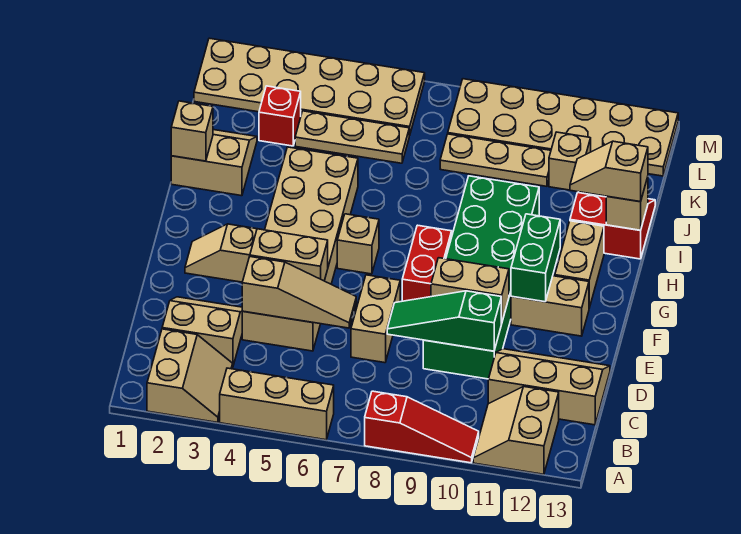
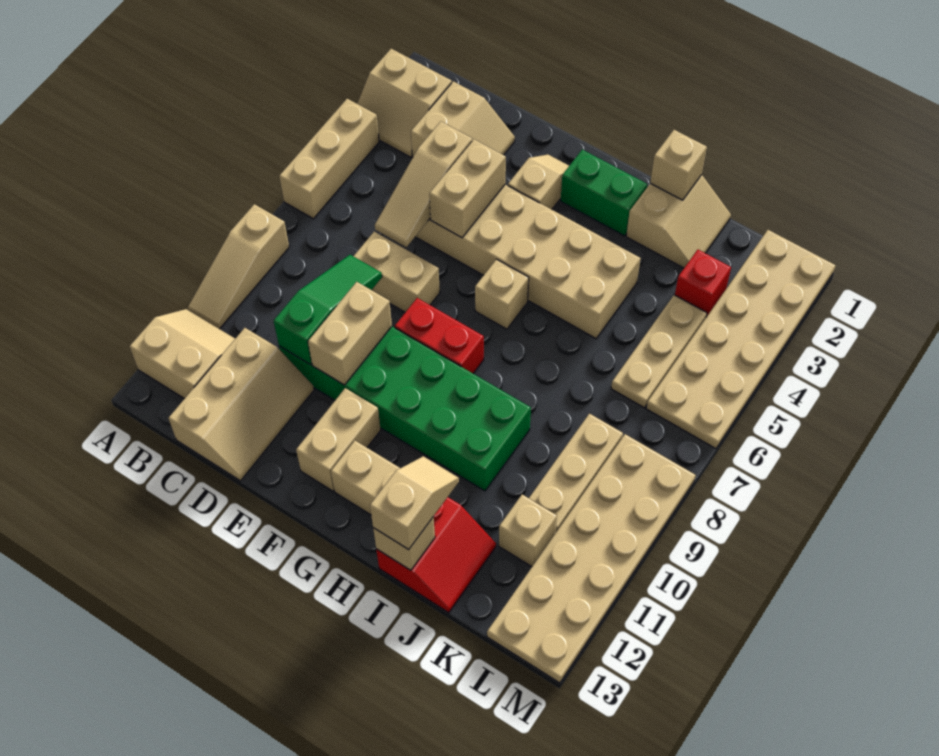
red slope A8:A10 level 1 top 8 -> tan slope A8:A10 level 1 top 8
green brick F11:G11 level 2 -> green brick G2:H2 level 1

